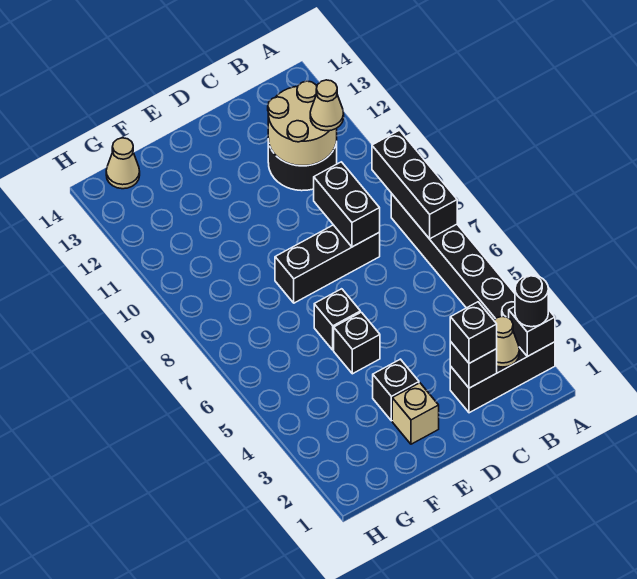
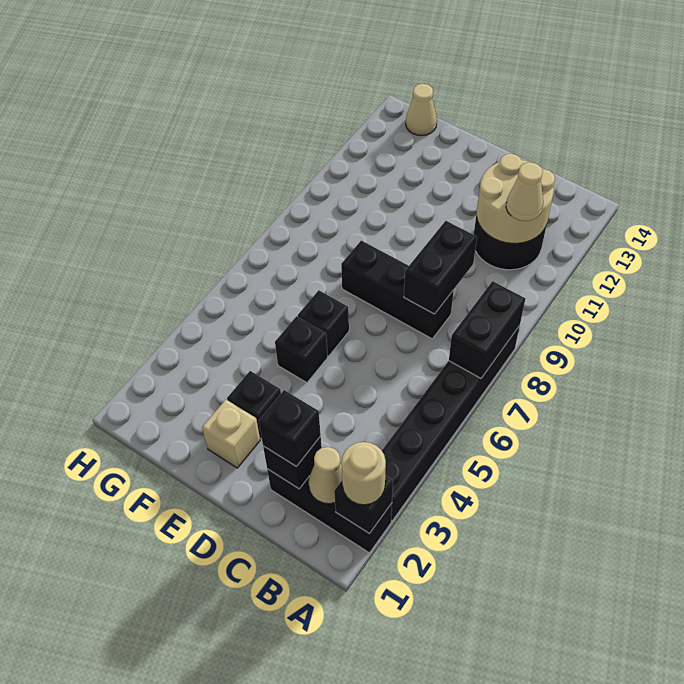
black round brick A2 level 3 -> tan round brick A2 level 3
black brick A7:A9 level 2 -> black brick A7:A8 level 2

